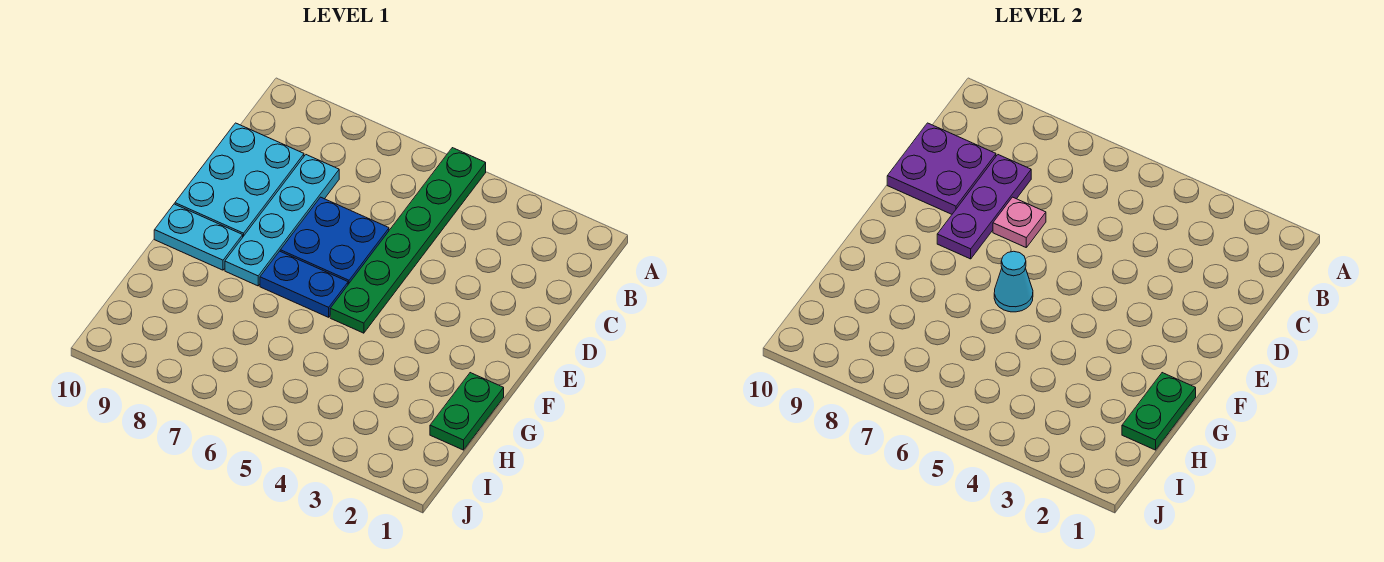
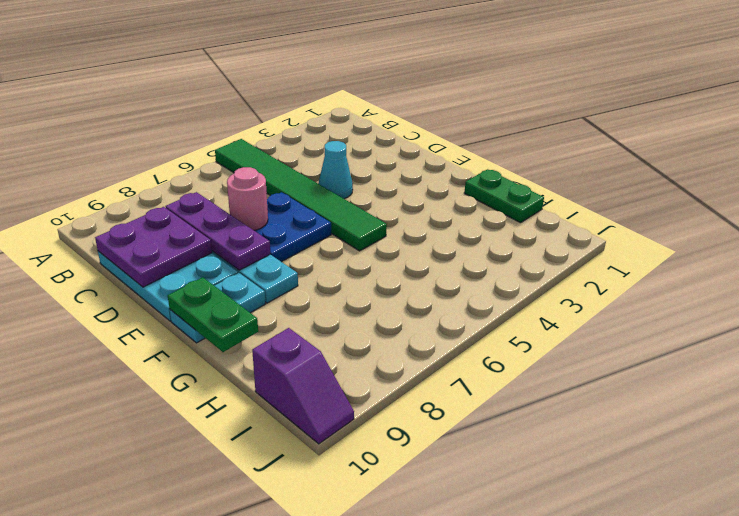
green plate A5:F5 level 1 -> green tile A5:F5 level 1
pink plate D7 level 2 -> pink round brick D7 level 2
blue plate F6:F7 level 1 -> none
cyan cone F6 level 2 -> cyan cone D4 level 1
green plate G1:H1 level 2 -> green plate F10:G10 level 2
none -> purple slope I10:J10 level 1 top I

